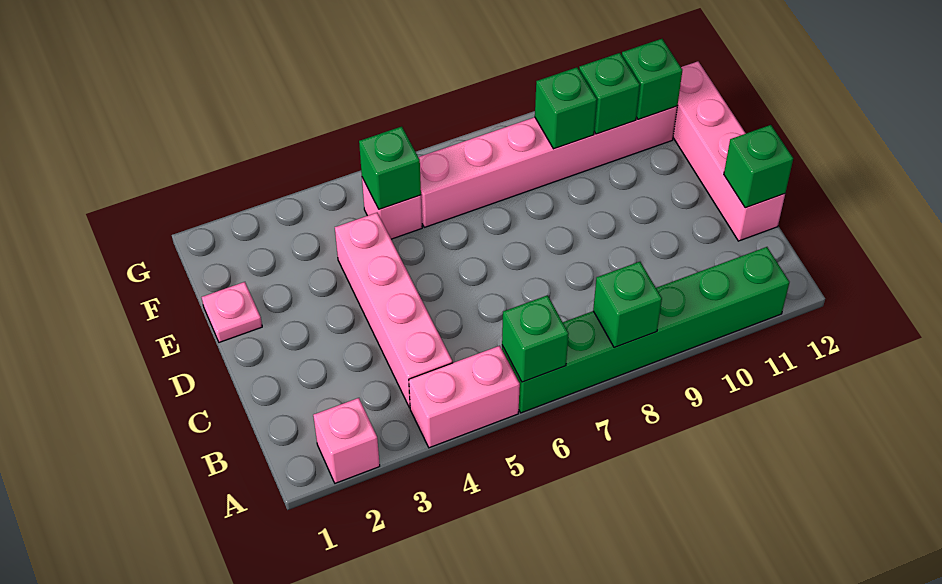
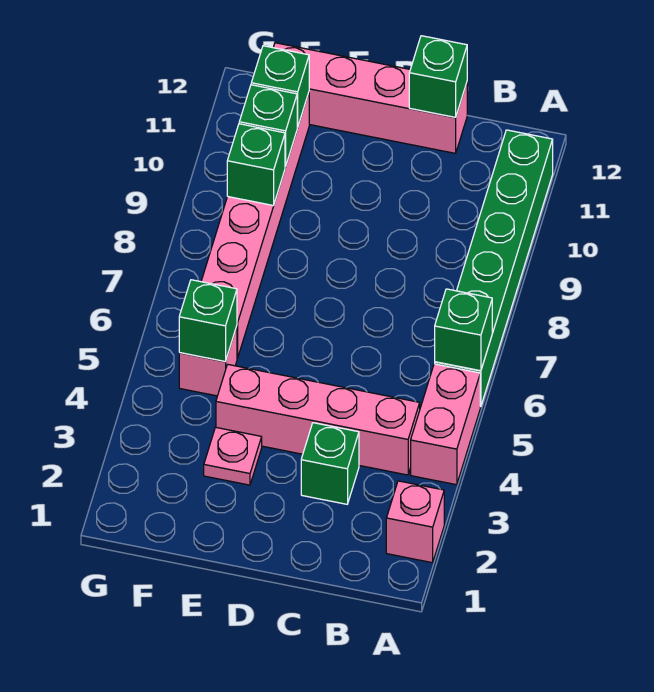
green brick A8 level 2 -> green brick C3 level 1
pink plate E1 level 1 -> pink plate E3 level 1

